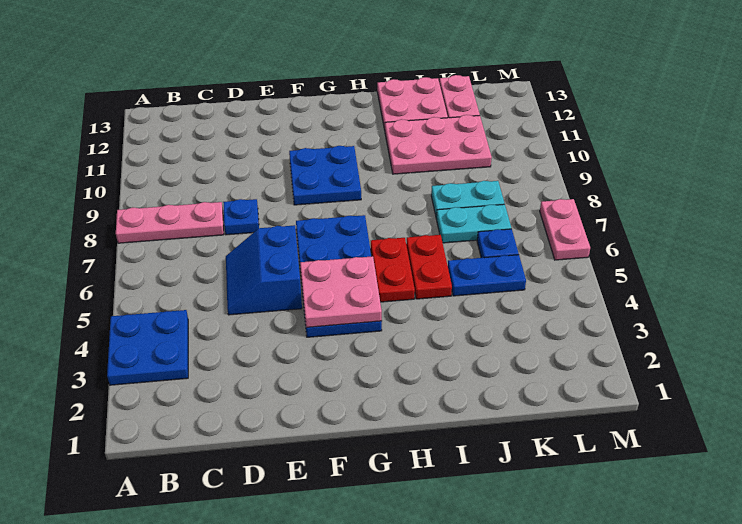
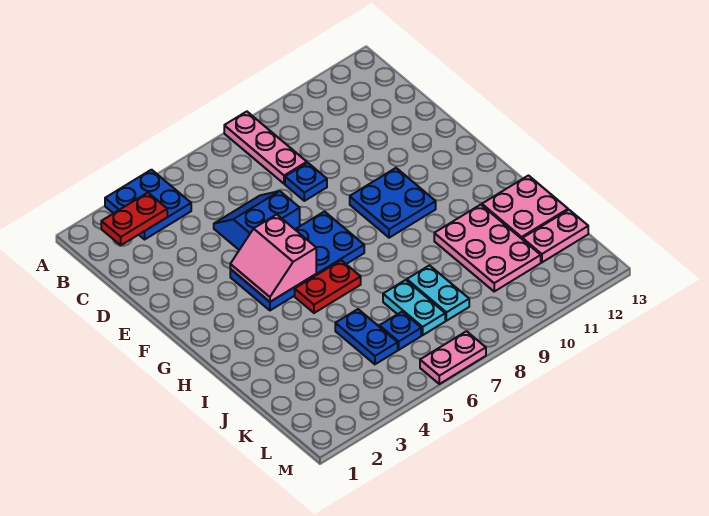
pink plate F4:G5 level 2 -> pink slope F4:G5 level 2 top 5
red plate I5:I6 level 1 -> red plate B2:B3 level 2

